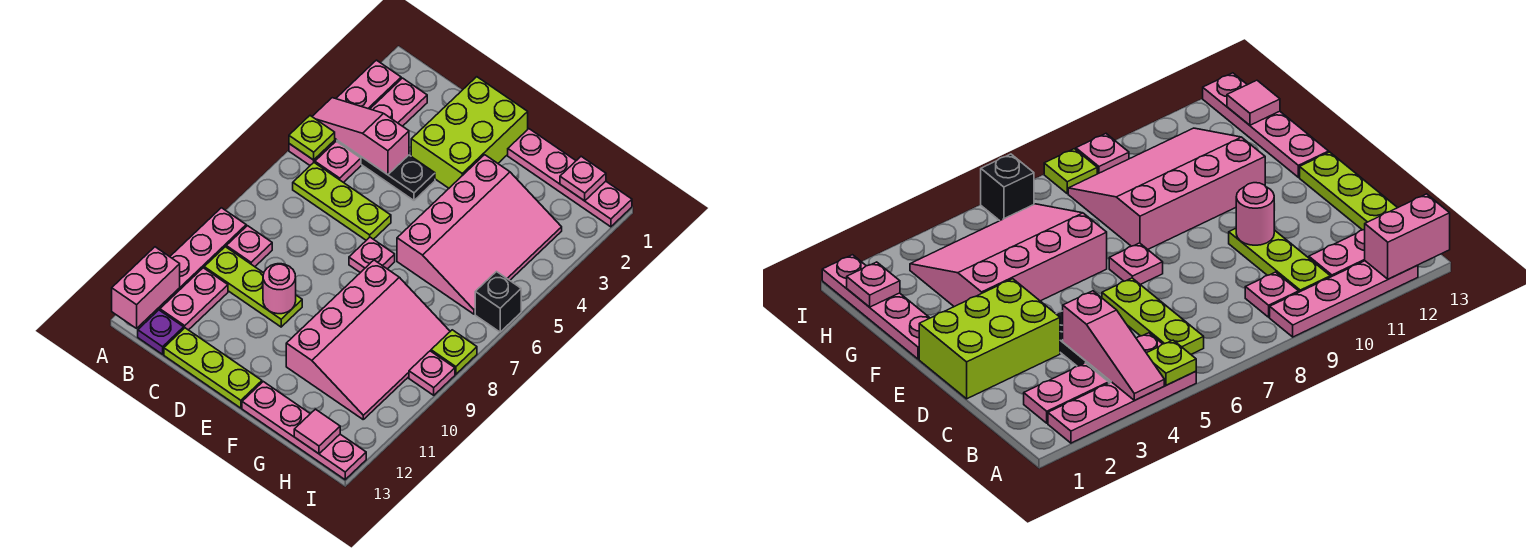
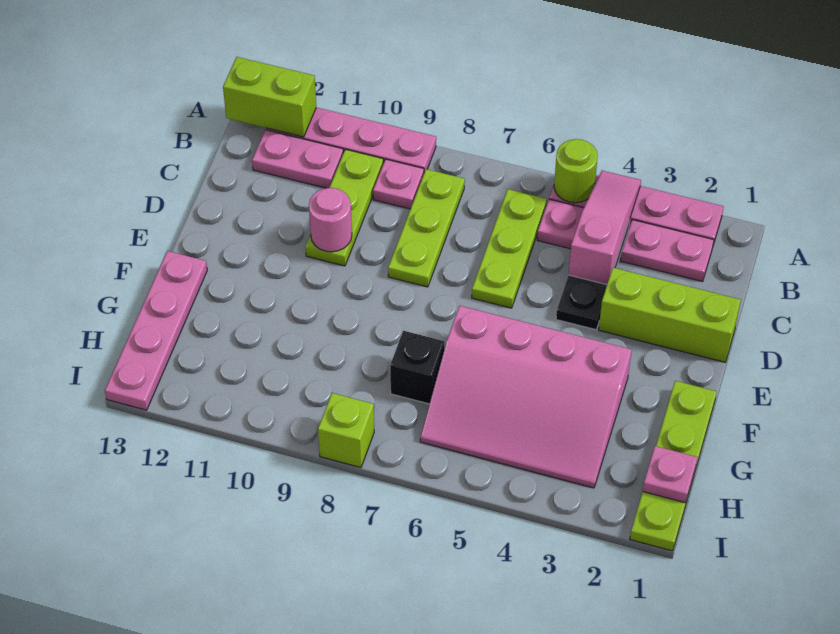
lime plate A5 level 2 -> lime round brick A5 level 2
pink brick A12:A13 level 2 -> lime brick A12:A13 level 2
purple plate B13 level 1 -> none
lime plate C13:E13 level 1 -> lime plate B8:D8 level 1
lime brick D1:E3 level 1 -> lime brick D1:D3 level 1
pink plate E7 level 1 -> none
pink plate F1:I1 level 1 -> lime plate F1:I1 level 1
pink slope F8:H11 level 1 top F -> none
pink tile H13 level 2 -> none
black brick I6 level 1 -> black brick G7 level 1
lime plate I8 level 1 -> lime brick I8 level 1
pink plate I9 level 1 -> none

